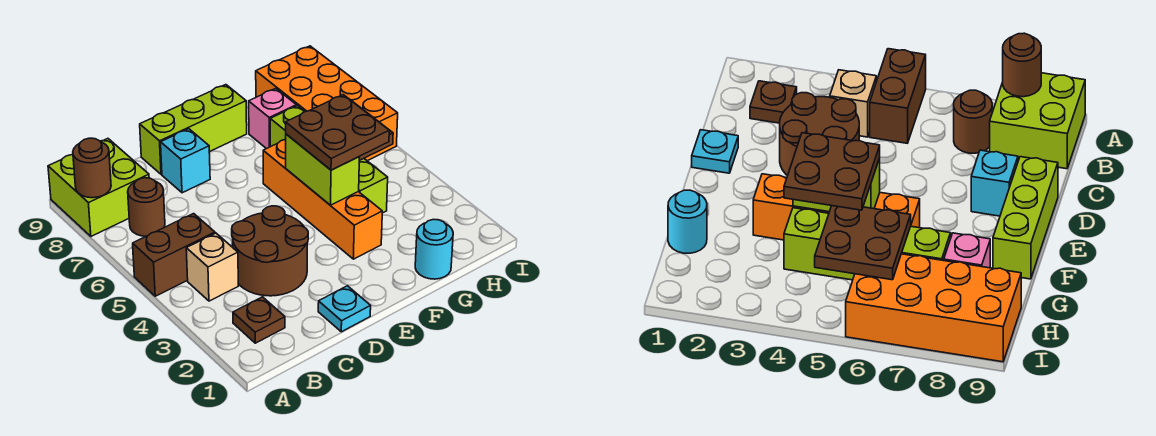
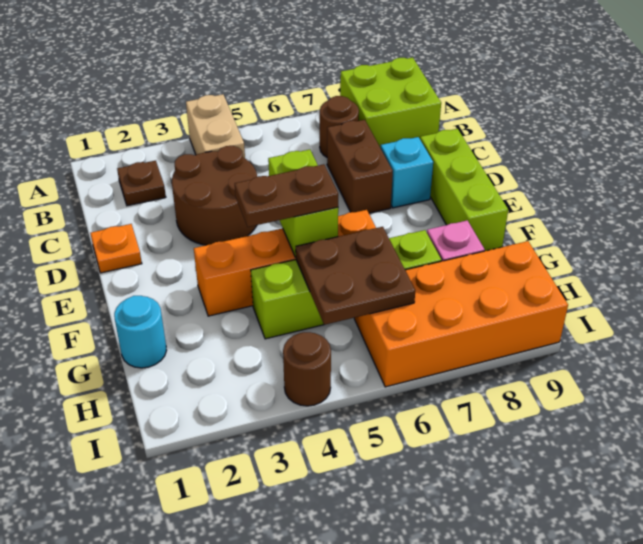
brown brick A5:B5 level 1 -> brown brick C7:D7 level 1
brown round brick A8 level 2 -> brown round brick I4 level 1
tan brick B4 level 1 -> tan brick A4:B4 level 1
cyan plate D1 level 1 -> orange plate D1 level 1
lime brick F4:F5 level 2 -> lime brick E5:F5 level 2
brown plate F4:G5 level 3 -> brown plate F4:F5 level 3

